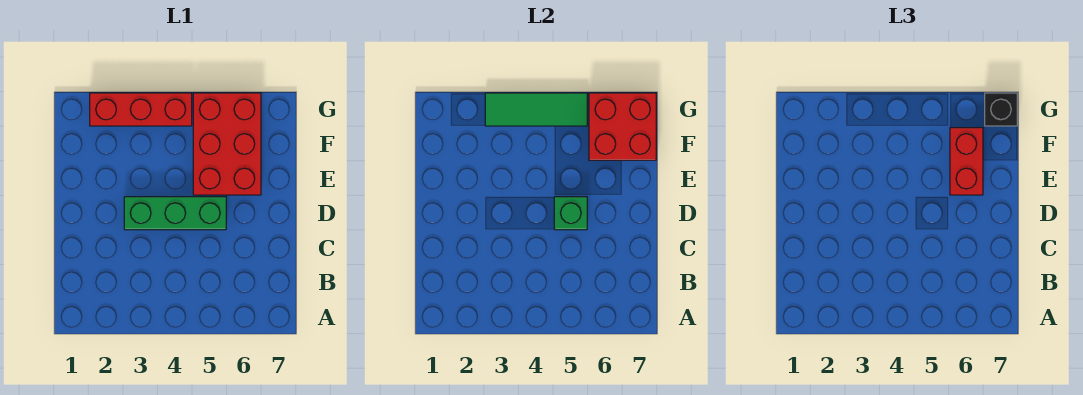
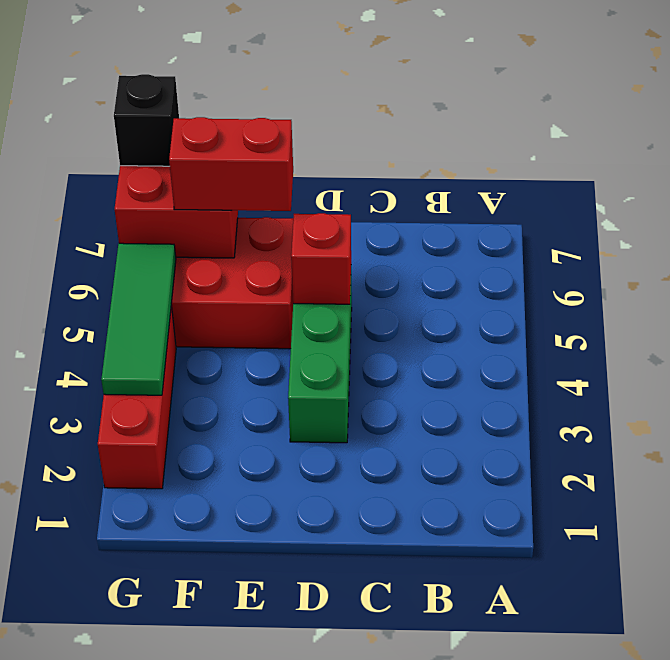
green brick D5 level 2 -> red brick D5 level 2

